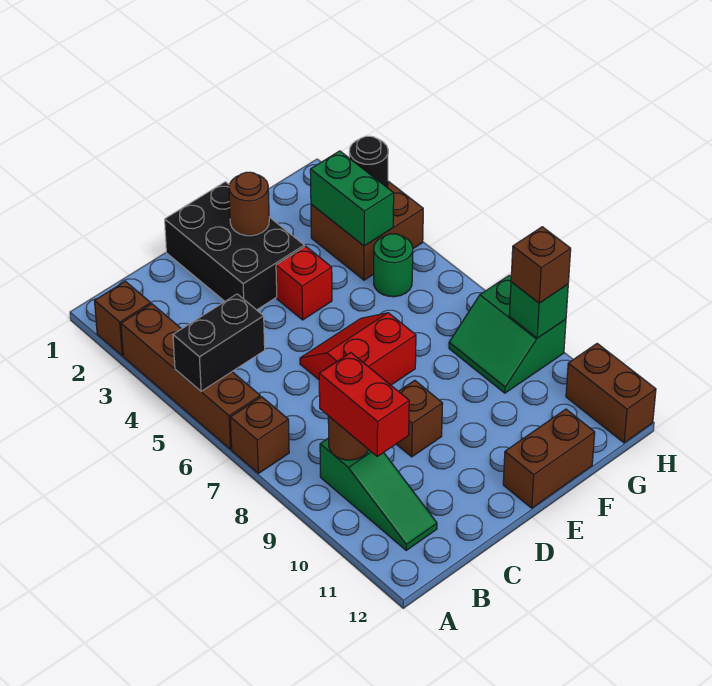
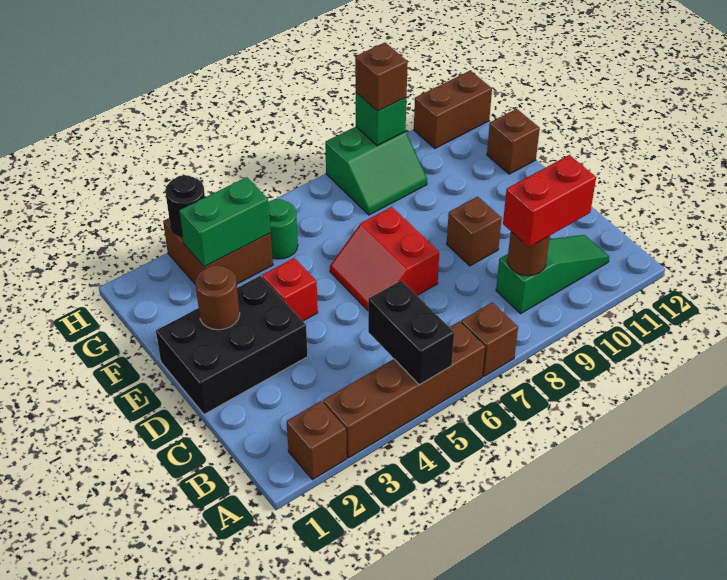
brown brick E12:F12 level 1 -> brown brick F12 level 1

